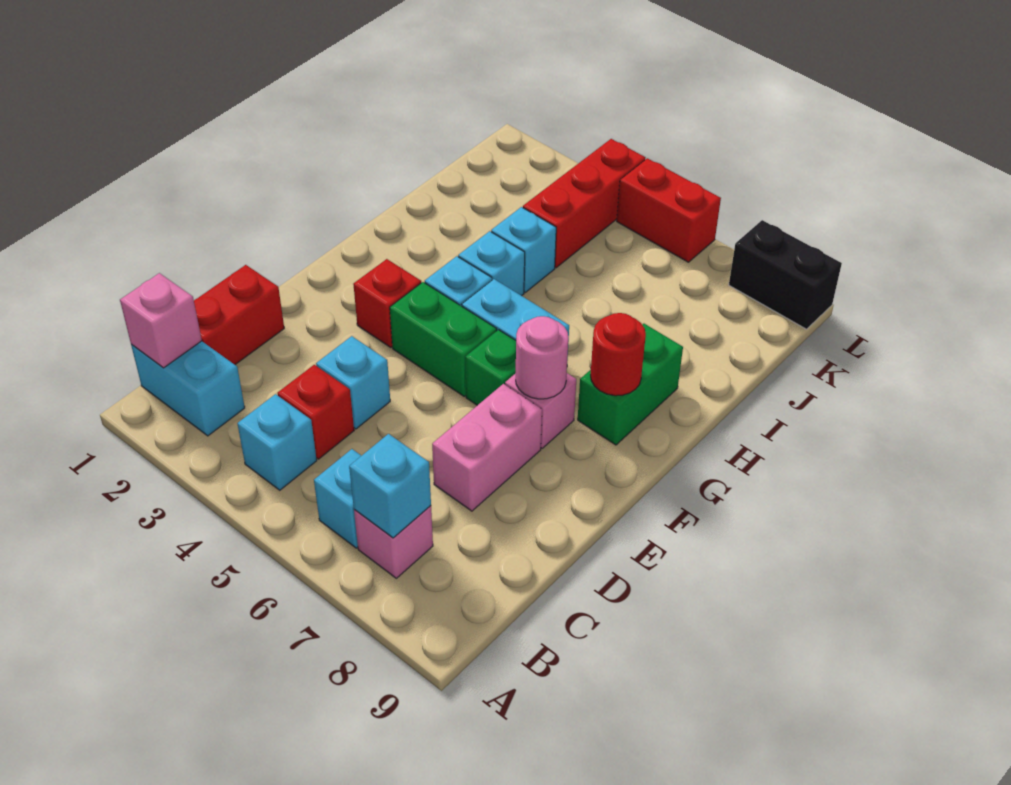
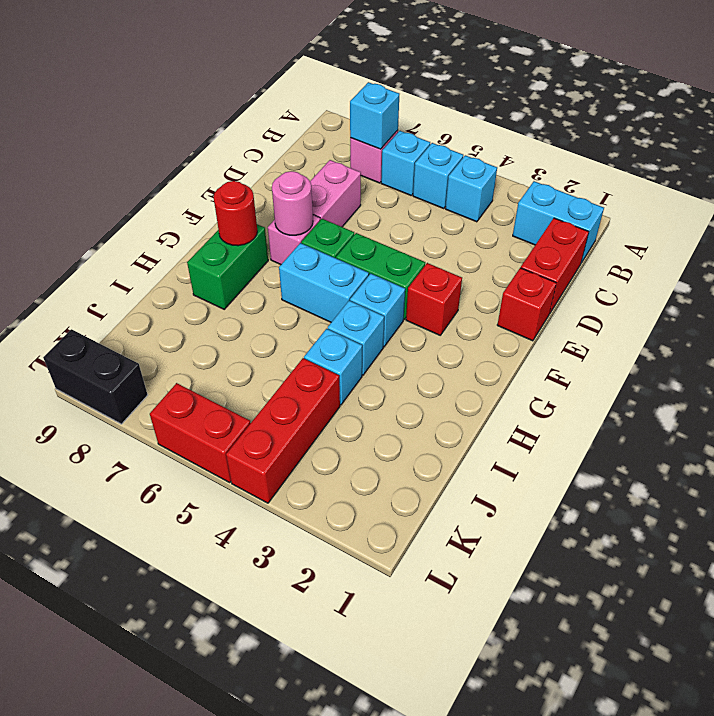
pink brick B1 level 2 -> none
red brick C4 level 1 -> red brick E1 level 1
cyan brick D4 level 1 -> cyan brick B5 level 1

